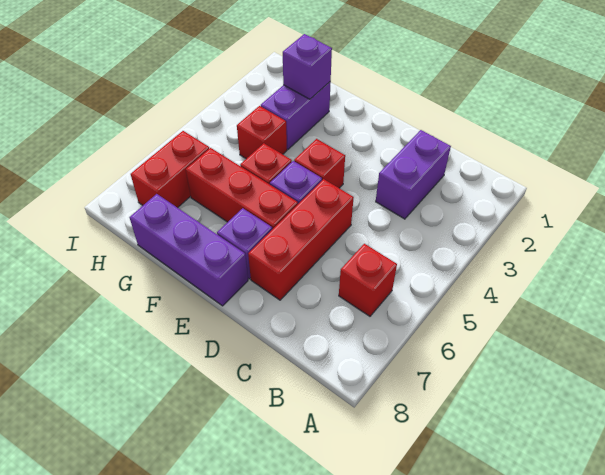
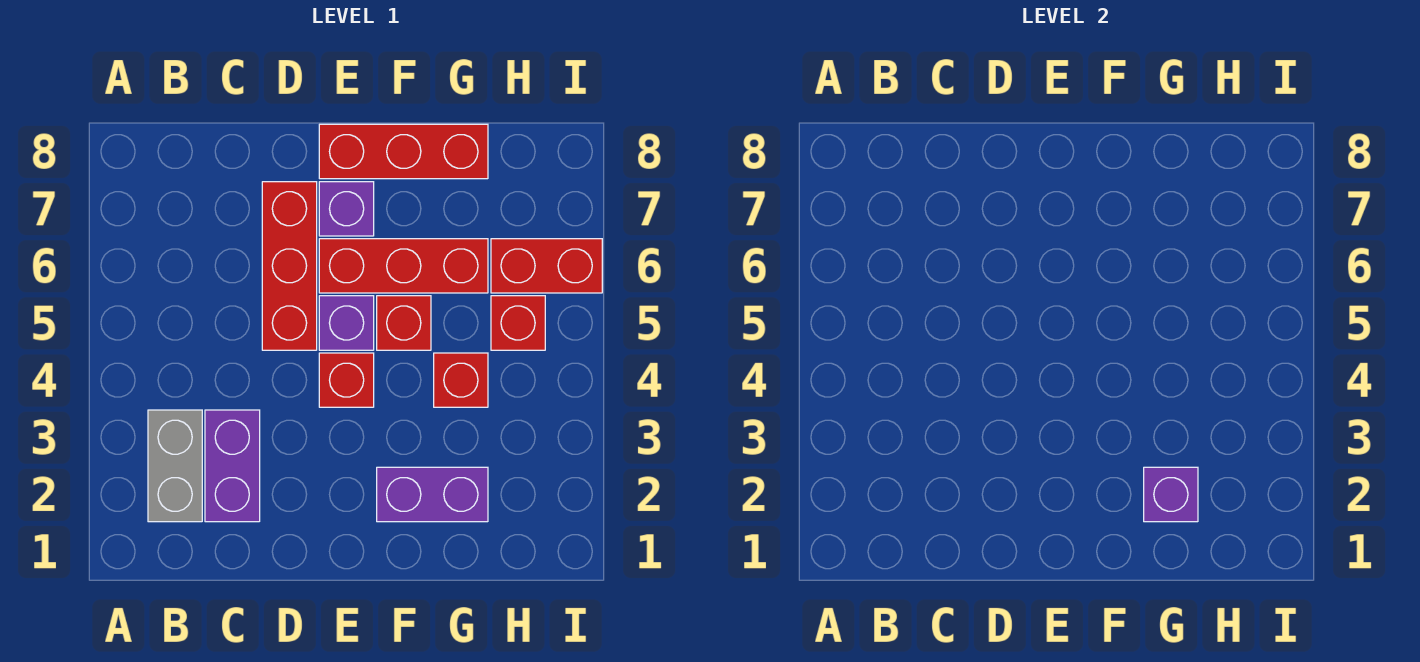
none -> grey brick B2:B3 level 1
red brick B6 level 1 -> red brick H5 level 1
purple brick E8:G8 level 1 -> red brick E8:G8 level 1
purple brick G2:G3 level 1 -> purple brick F2:G2 level 1
red brick H6:H7 level 1 -> red brick H6:I6 level 1

